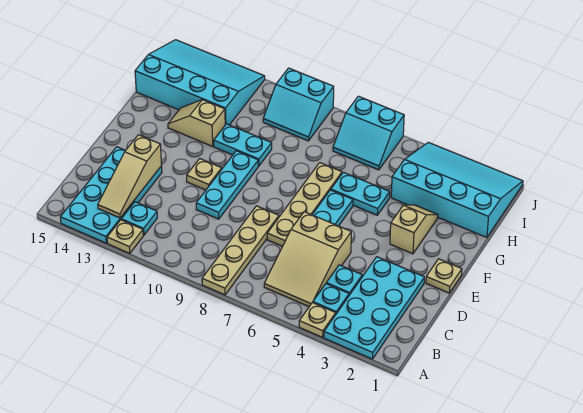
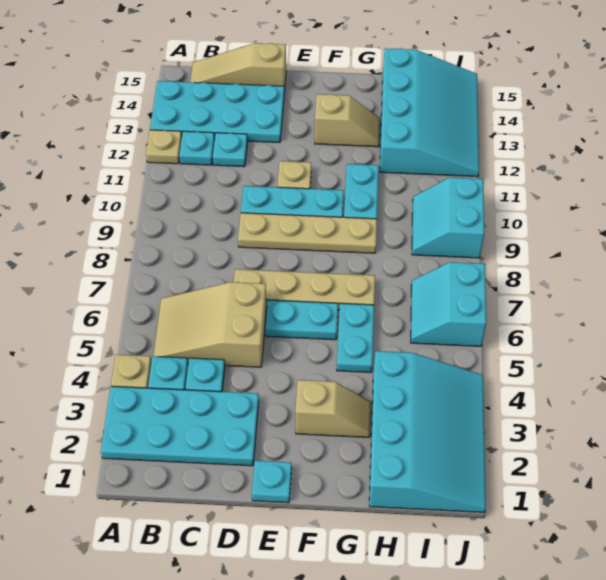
tan plate A8:D8 level 1 -> tan plate D9:G9 level 1
tan slope B13:D13 level 2 top D -> tan slope B15:D15 level 1 top D
none -> cyan plate C12 level 1
tan plate E1 level 1 -> cyan plate E1 level 1
tan slope G12:G13 level 1 top 12 -> tan slope F13:G13 level 1 top F

